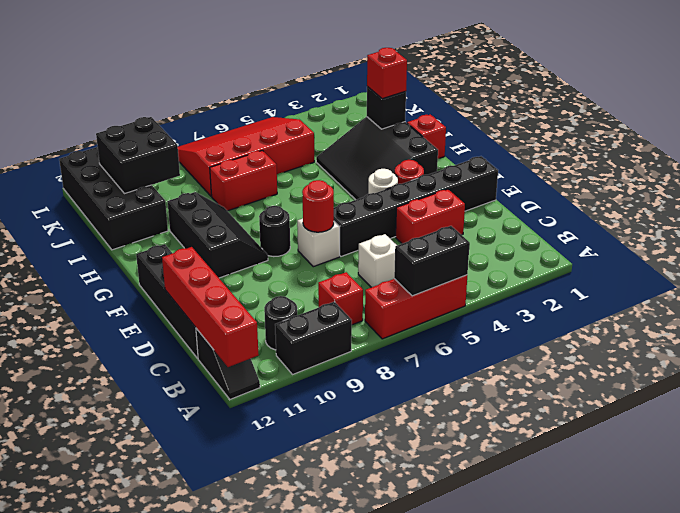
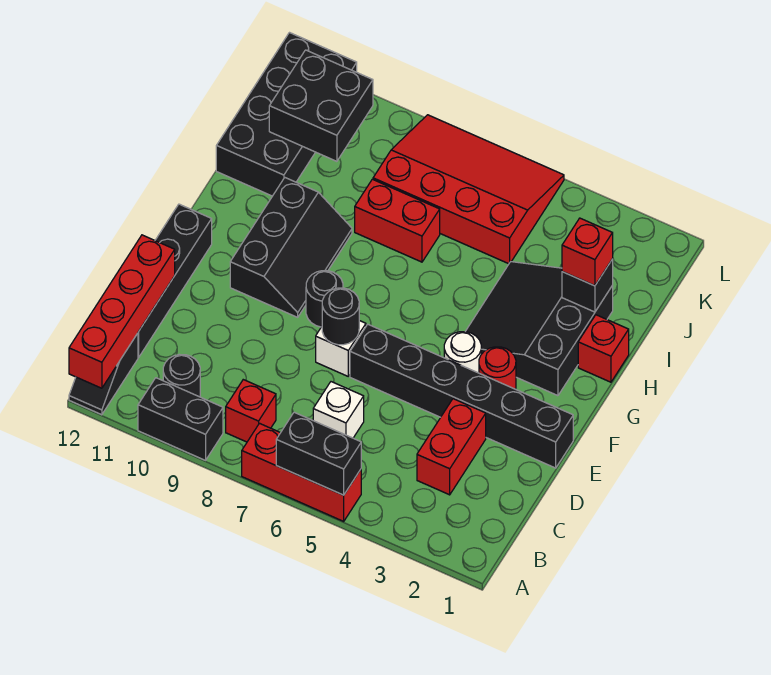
red brick D3:D4 level 1 -> red brick C3:D3 level 1
red round brick E7 level 2 -> black round brick E7 level 2

